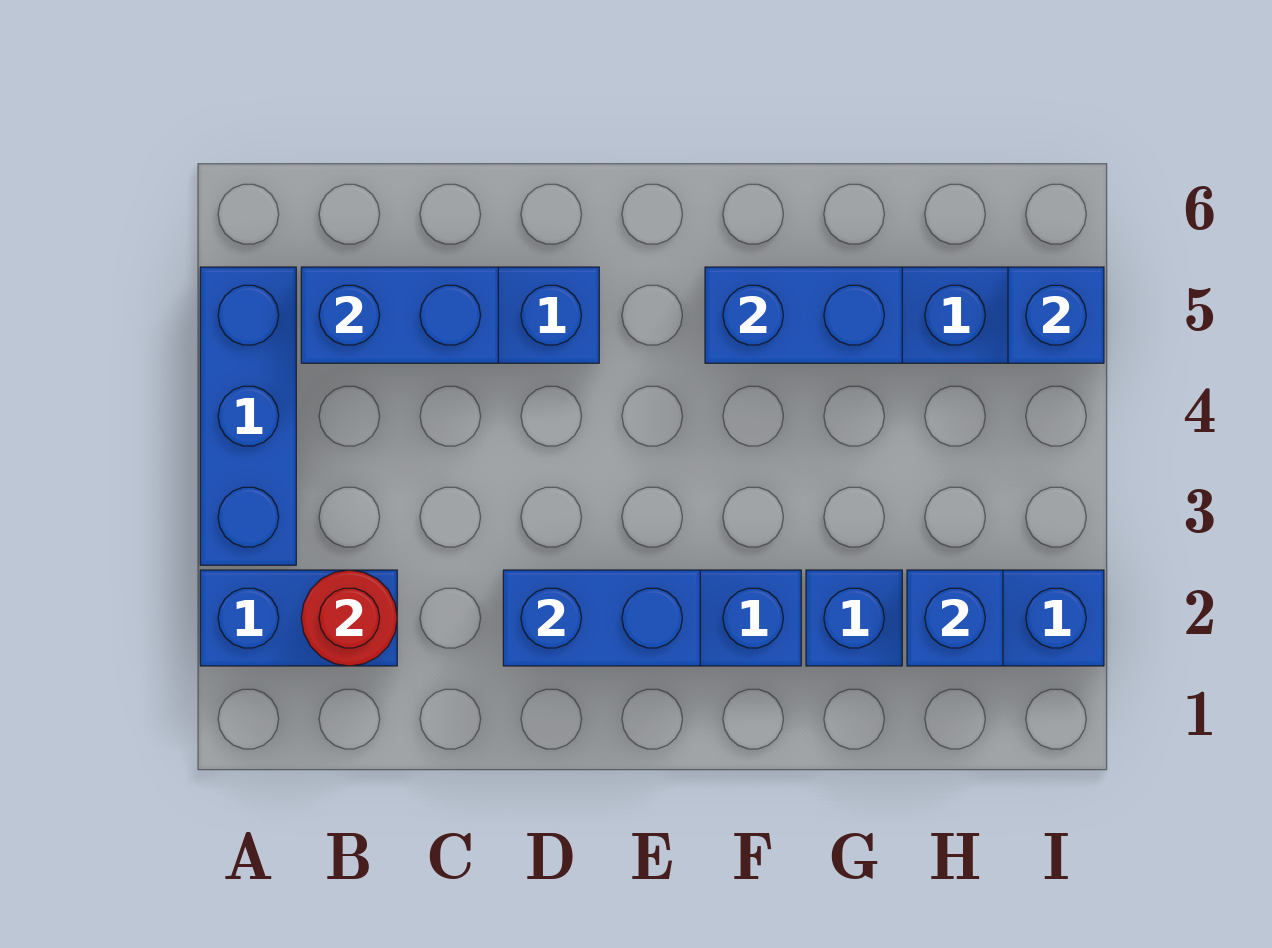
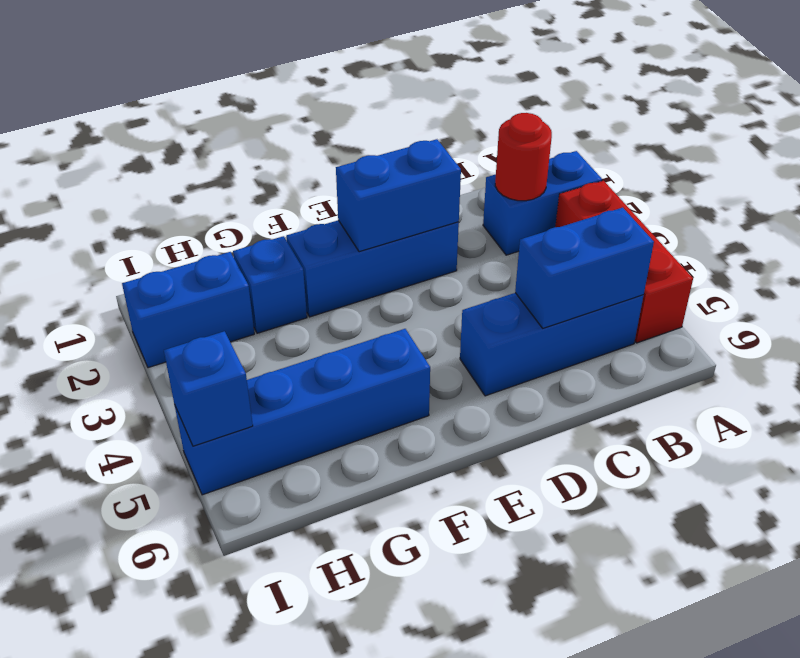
blue brick A3:A5 level 1 -> red brick A3:A5 level 1
blue brick F5:G5 level 2 -> none
blue brick H2 level 2 -> none

